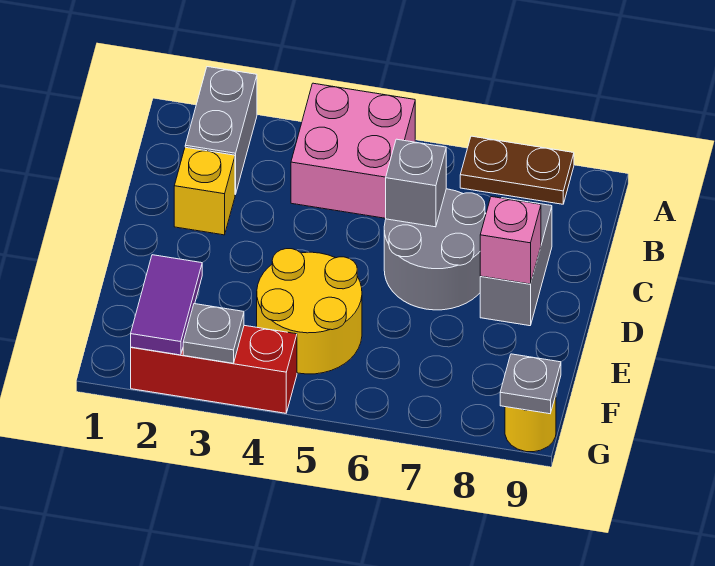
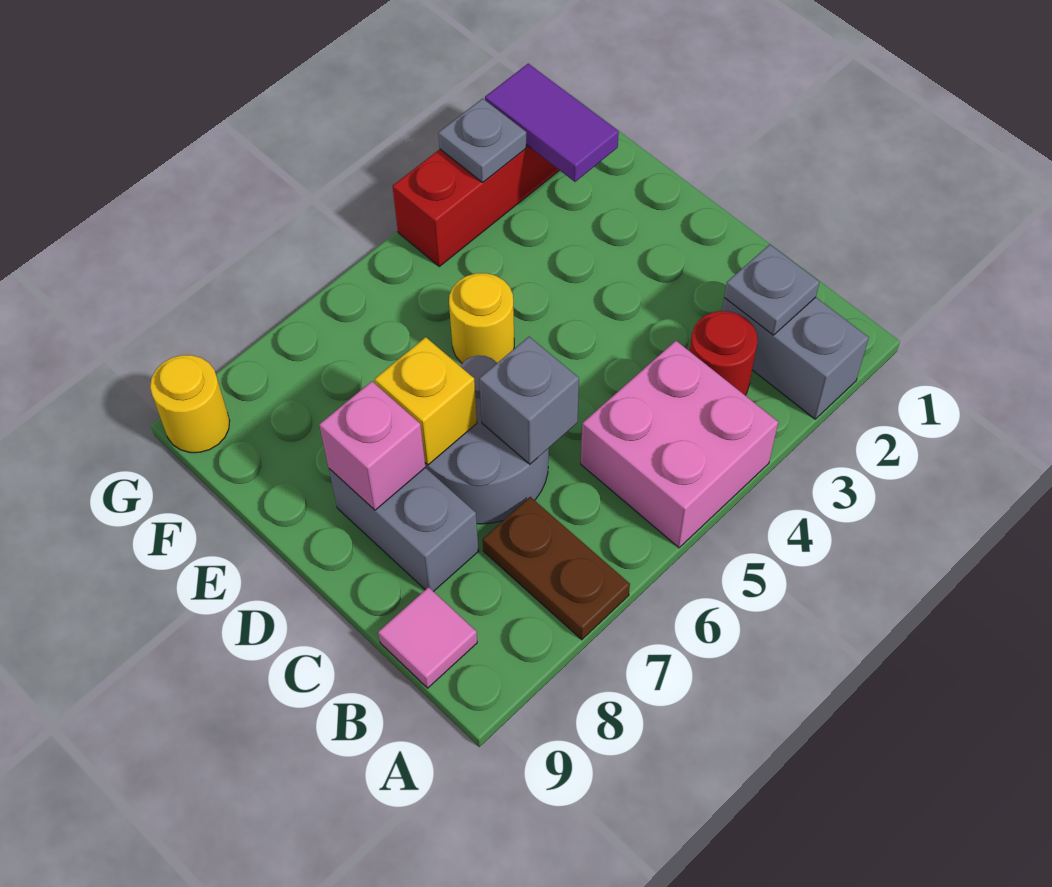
brown plate A7:A8 level 1 -> brown plate A7:B7 level 1
none -> red round brick B3 level 1
none -> pink tile B9 level 1
yellow brick C2 level 1 -> yellow brick D7 level 2
yellow round brick E4:F5 level 1 -> yellow round brick E5 level 1
grey plate G9 level 2 -> grey plate B2 level 2

